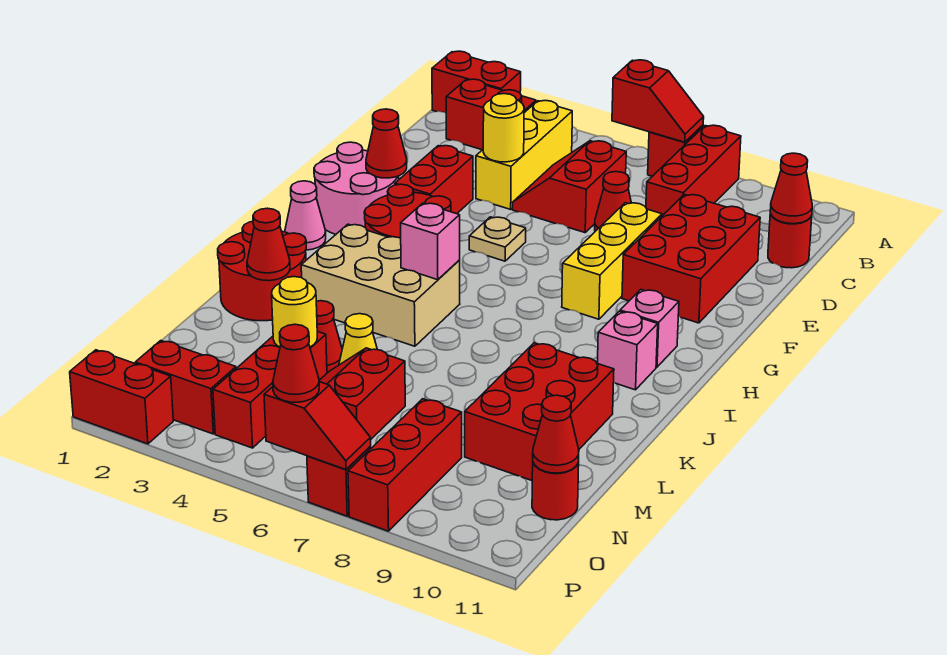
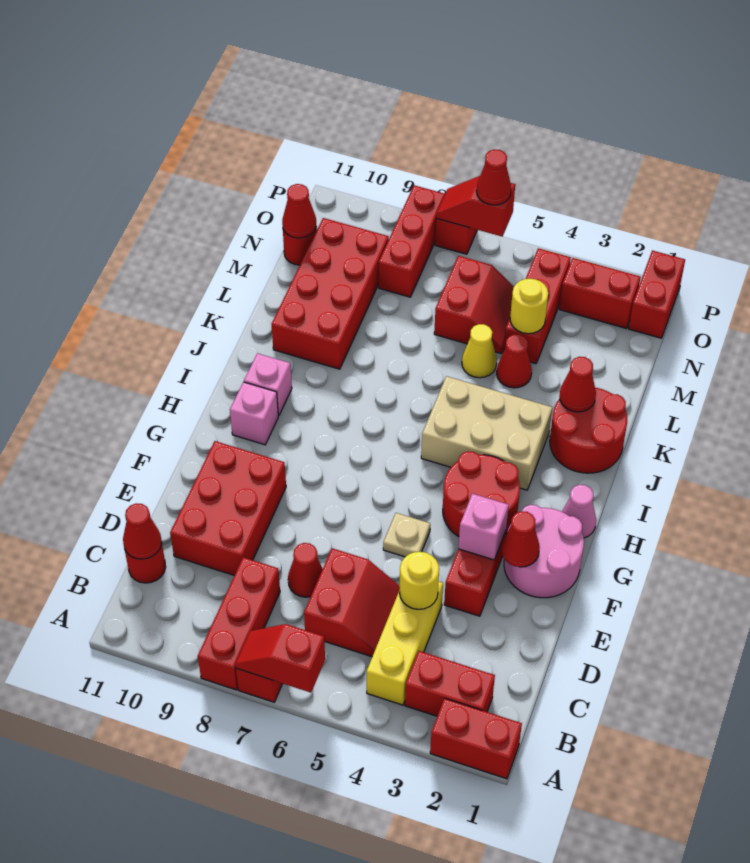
yellow brick E8:G8 level 1 -> none
pink brick I5 level 2 -> pink brick F3 level 2
red brick K9:M10 level 1 -> red brick K9:N10 level 1
red brick P1:P2 level 1 -> red brick O1:P1 level 1

